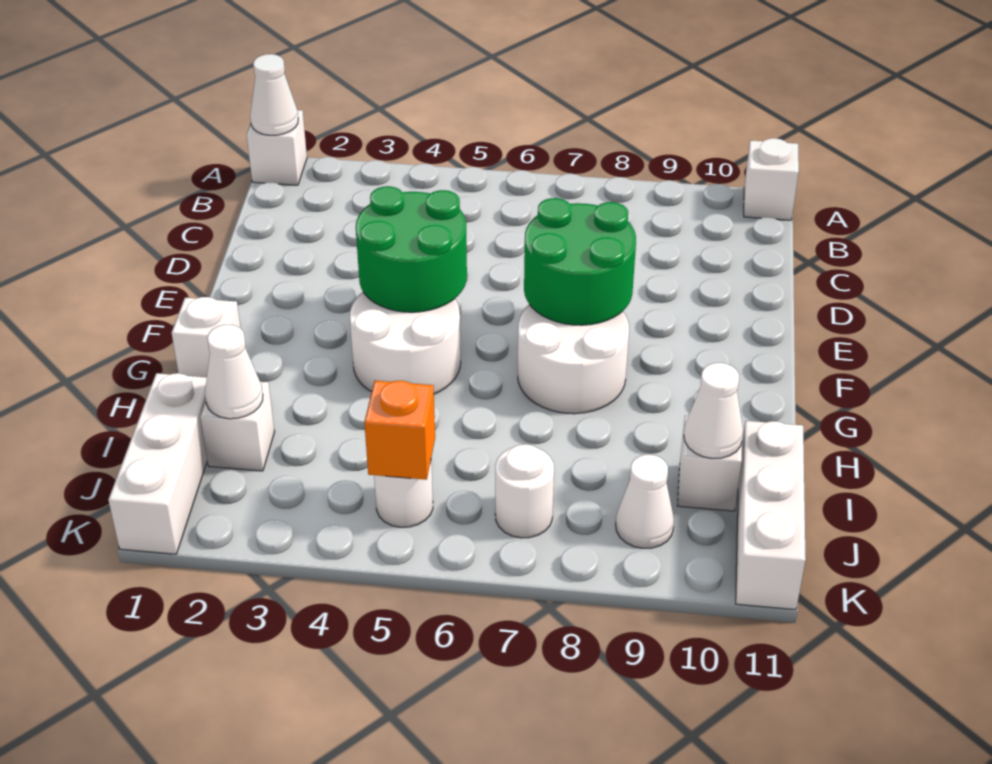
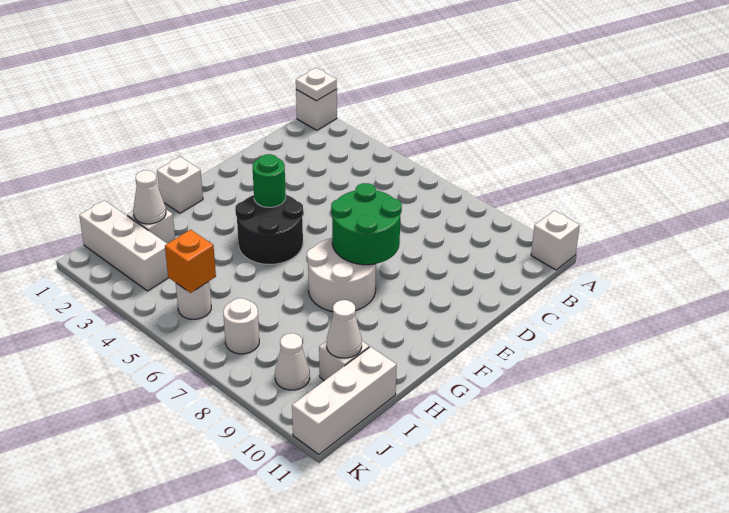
white cone A1 level 2 -> white plate A1 level 2
green round brick E4:F5 level 2 -> green round brick F4 level 2
white round brick F4:G5 level 1 -> black round brick F4:G5 level 1
white brick I1:K1 level 1 -> white brick J1:J3 level 1

